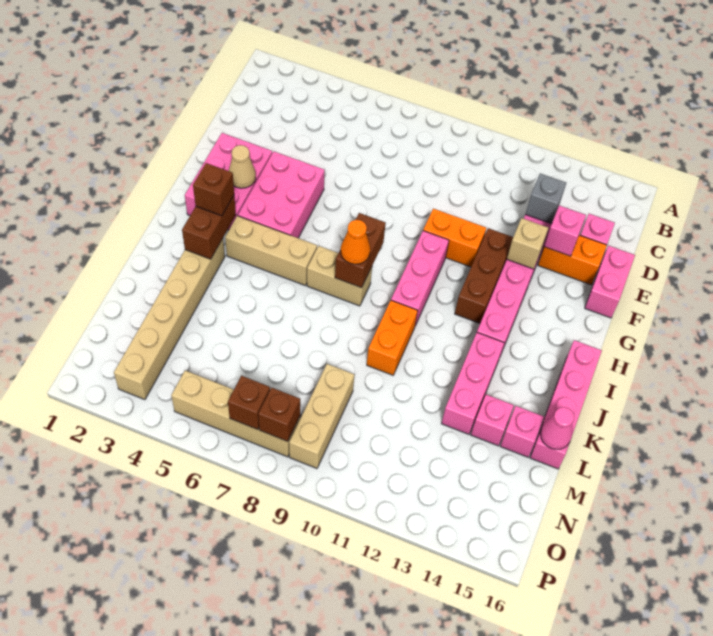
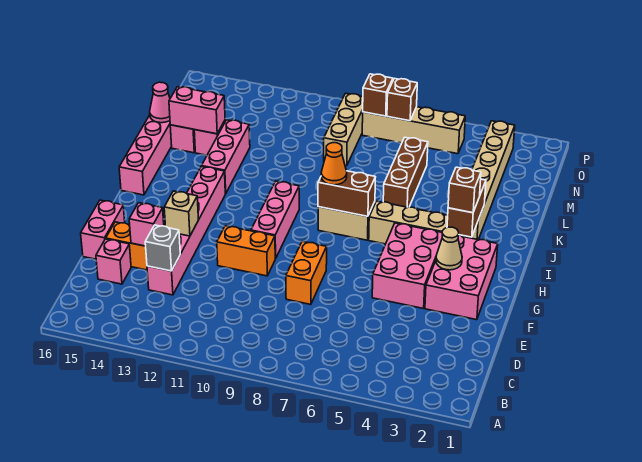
brown brick F12:H12 level 1 -> brown brick K6:M6 level 1
brown brick H8:I8 level 2 -> brown brick I7:I8 level 2
orange brick J10:K10 level 1 -> orange brick E8:F8 level 1
none -> pink brick L14:L15 level 2

